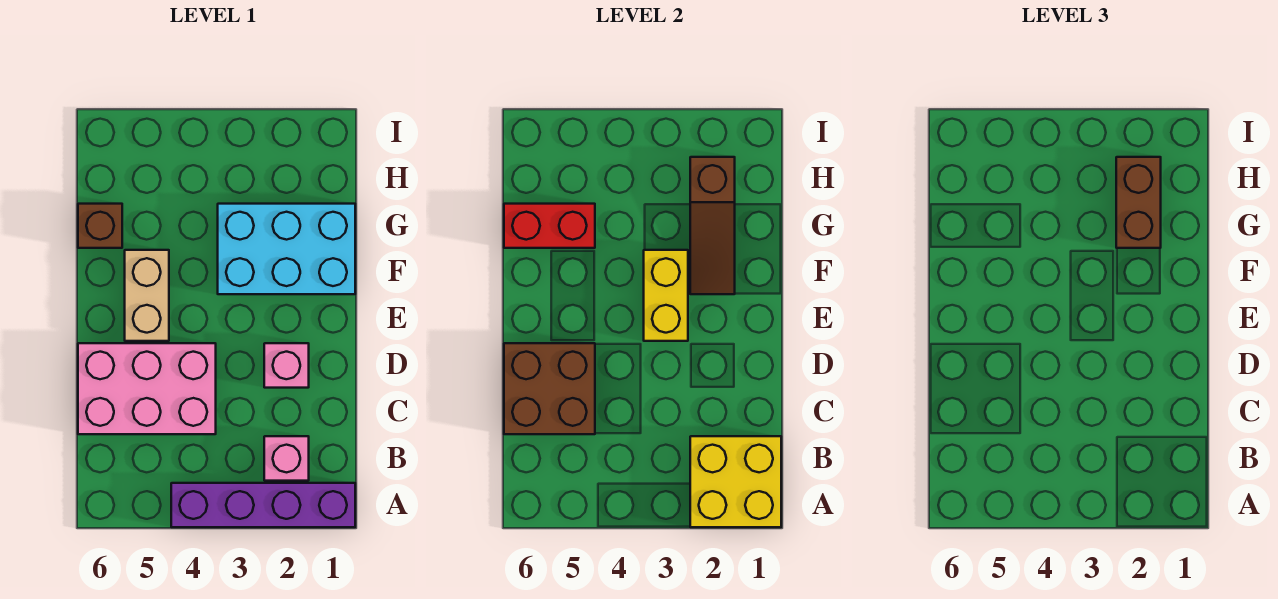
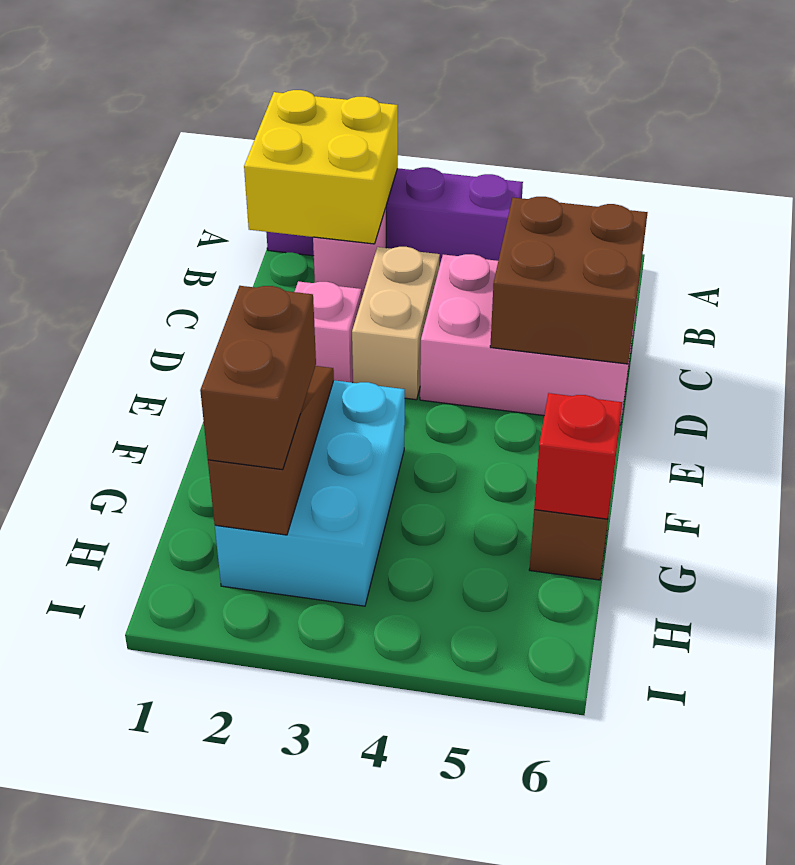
yellow brick E3:F3 level 2 -> none
tan brick E5:F5 level 1 -> tan brick C3:D3 level 1
cyan brick F1:G3 level 1 -> cyan brick F2:H3 level 1
red brick G5:G6 level 2 -> red brick G6 level 2

